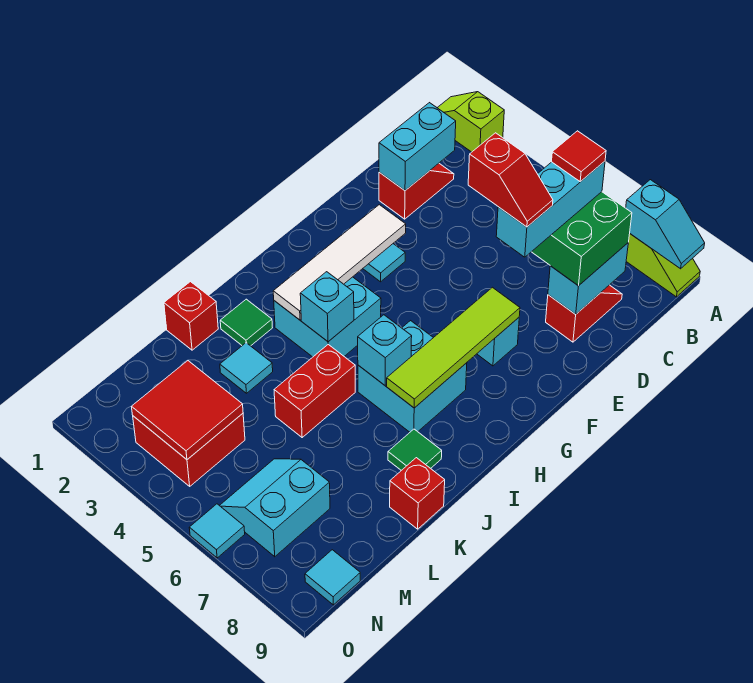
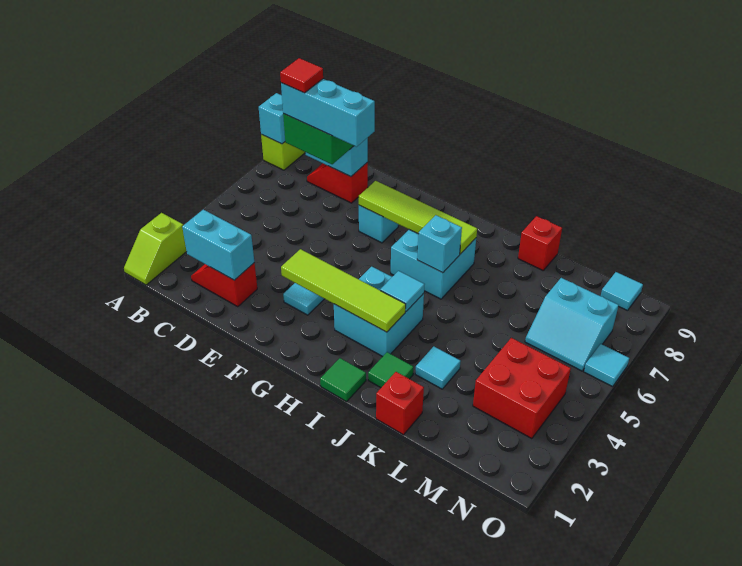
red slope E6:E7 level 5 top 6 -> none
white tile F3:I3 level 2 -> lime tile F3:I3 level 2
cyan brick I4 level 2 -> cyan tile I4 level 2
red brick J5:K5 level 1 -> none
green tile J8 level 1 -> green tile I1 level 1
red tile M3:N4 level 2 -> none

